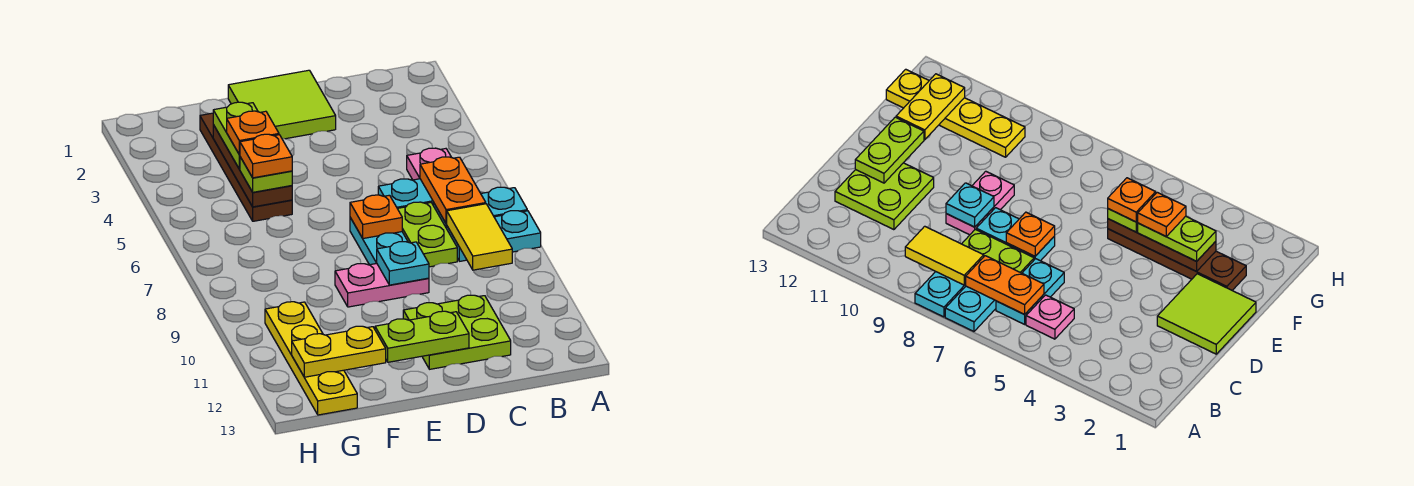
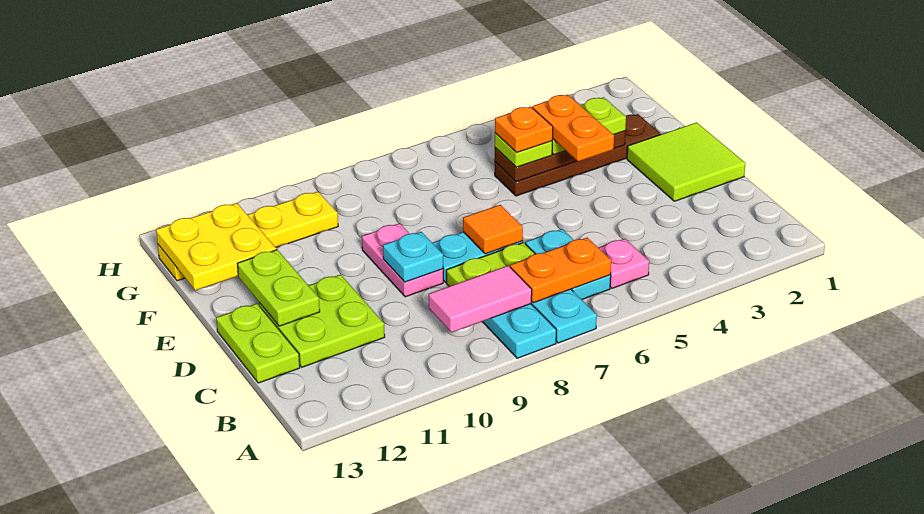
yellow tile B8:B9 level 2 -> pink tile B8:B9 level 2
none -> lime plate C13:D13 level 1
orange plate D7 level 2 -> orange tile D7 level 2
orange plate F4 level 4 -> orange plate E4:F4 level 4
yellow plate F12:G12 level 2 -> yellow plate F12:G13 level 2

